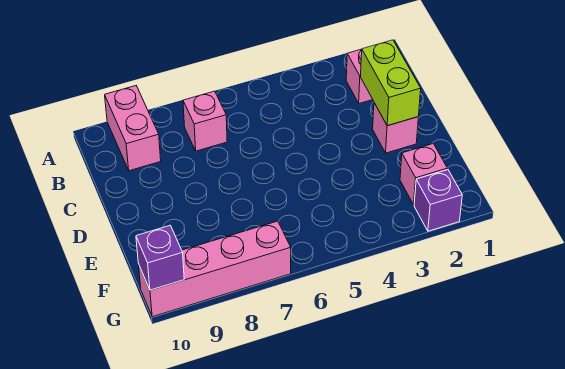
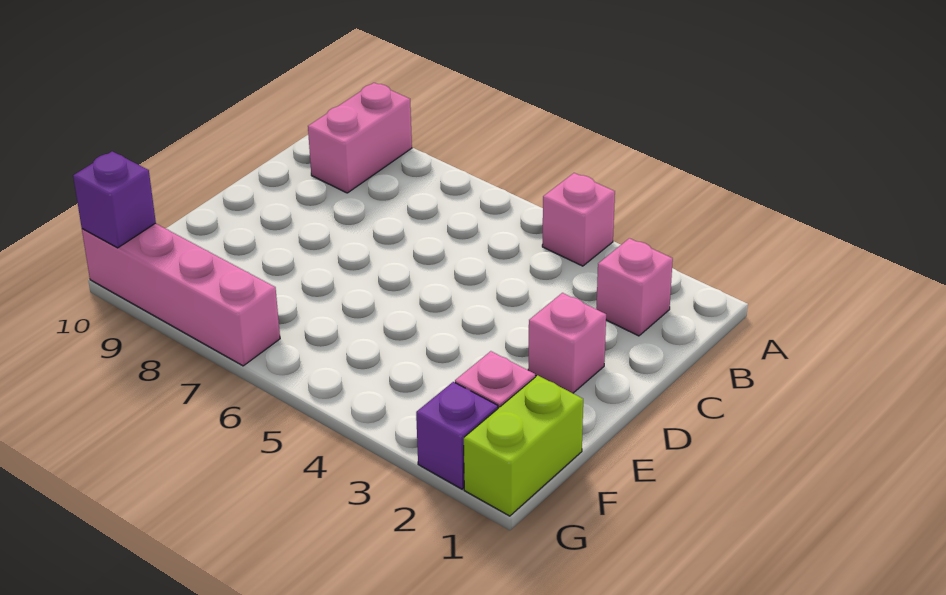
pink brick B7 level 1 -> pink brick A4 level 1
lime brick C2:D2 level 2 -> lime brick F1:G1 level 1

